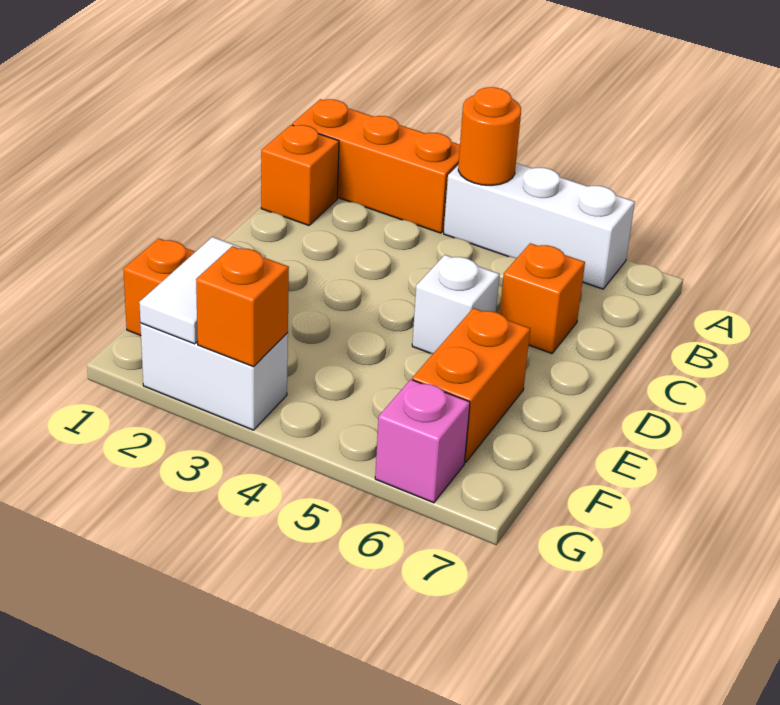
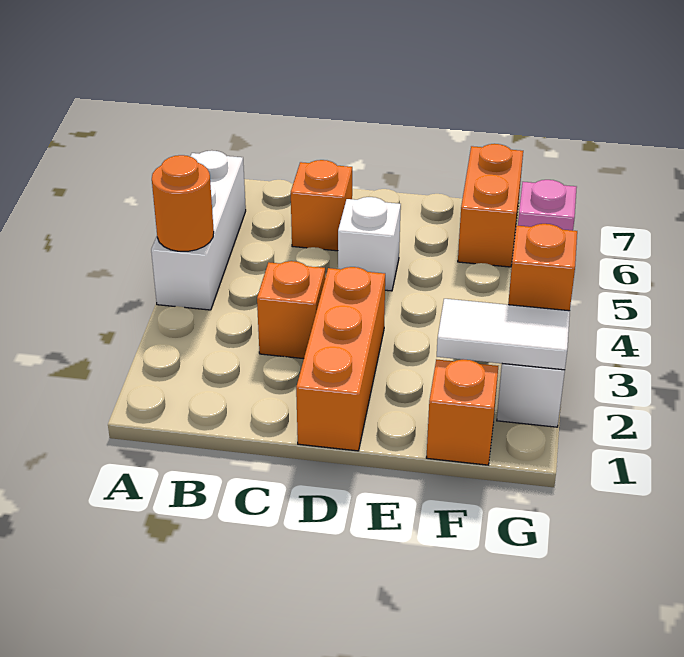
orange brick A1:A3 level 1 -> orange brick D1:D3 level 1
orange brick B1 level 1 -> orange brick C3 level 1
orange brick E6:F6 level 1 -> orange brick F6:F7 level 1

